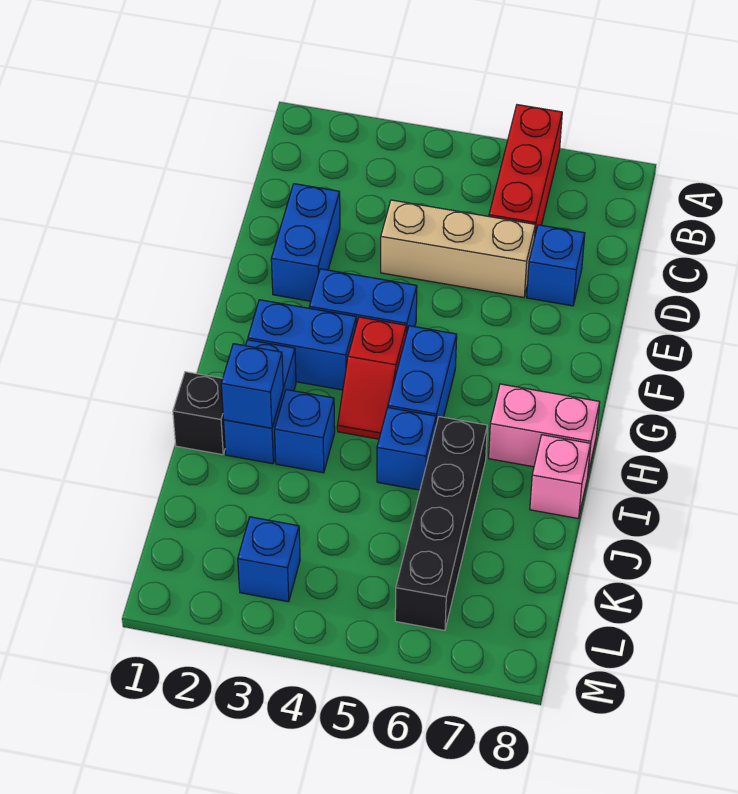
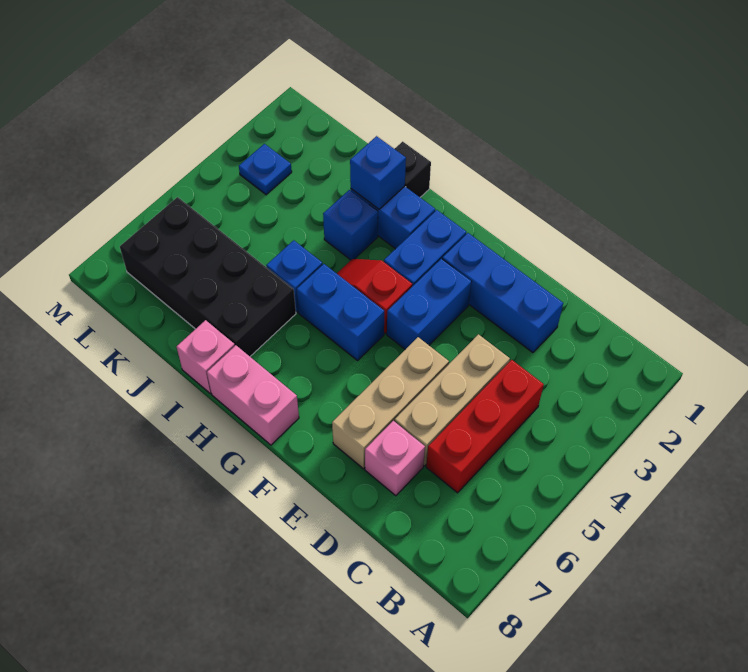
red brick A6:C6 level 1 -> red brick C4:C6 level 1
blue brick D2:E2 level 1 -> blue brick D2:F2 level 1
blue brick D7 level 1 -> pink brick D7 level 1
none -> tan brick E5:E7 level 1
pink brick H7:H8 level 1 -> pink brick G8:H8 level 1
black brick I6:L6 level 1 -> black brick I6:L7 level 1
blue brick L3 level 1 -> blue plate L3 level 1

